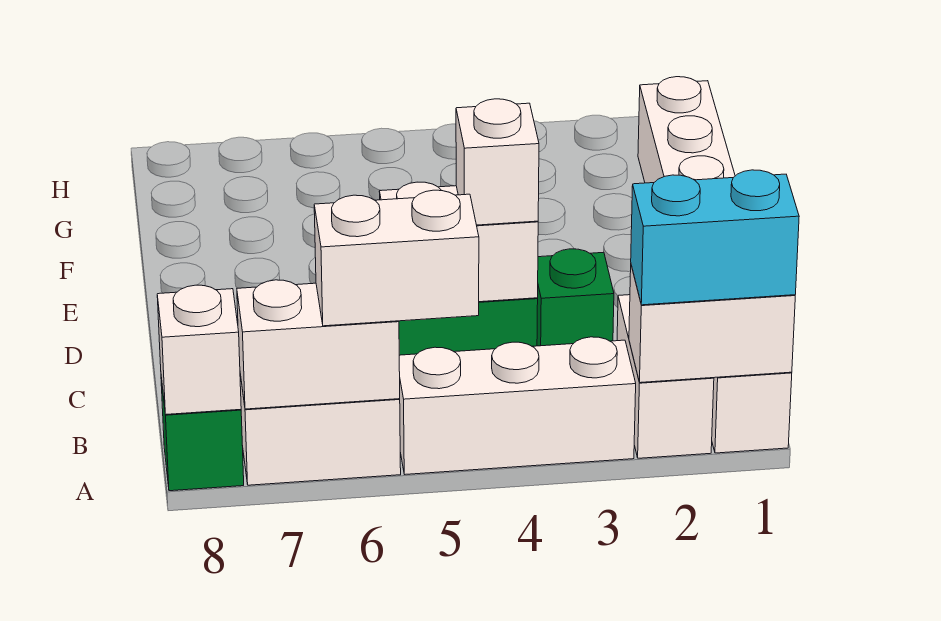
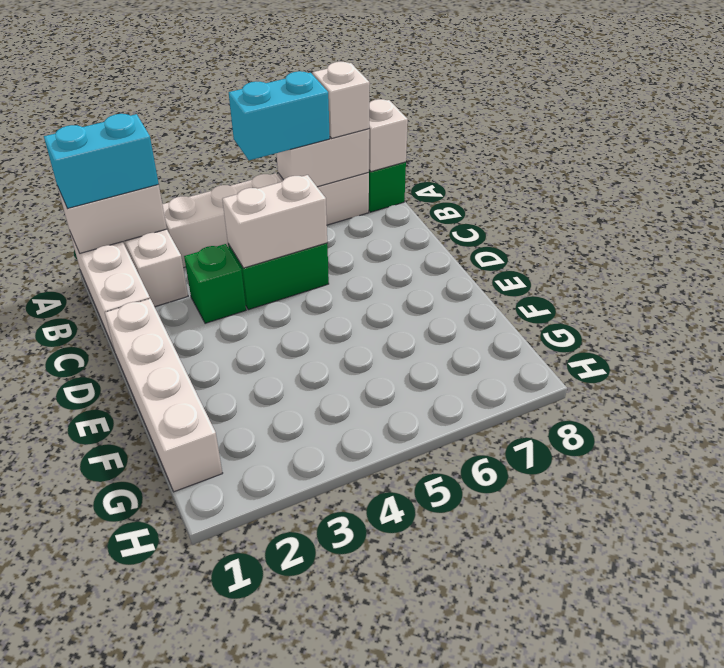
white brick A5:A6 level 3 -> cyan brick A5:A6 level 3
white brick C4 level 3 -> white brick A7 level 3

